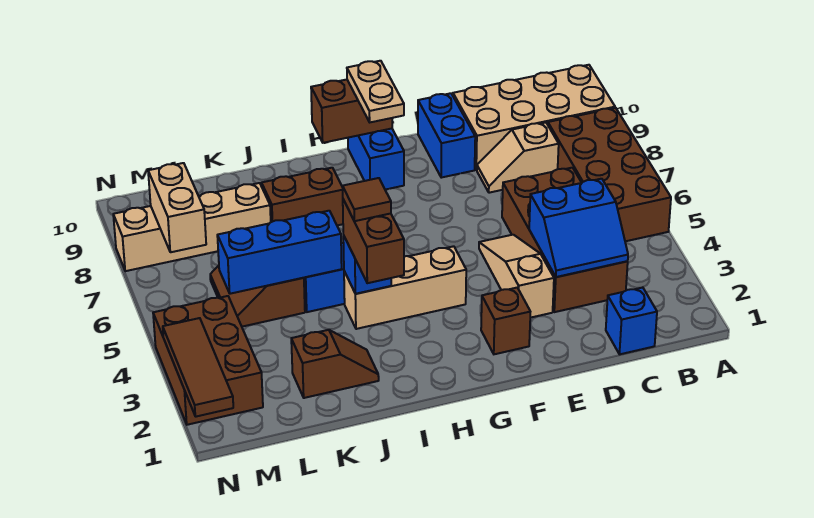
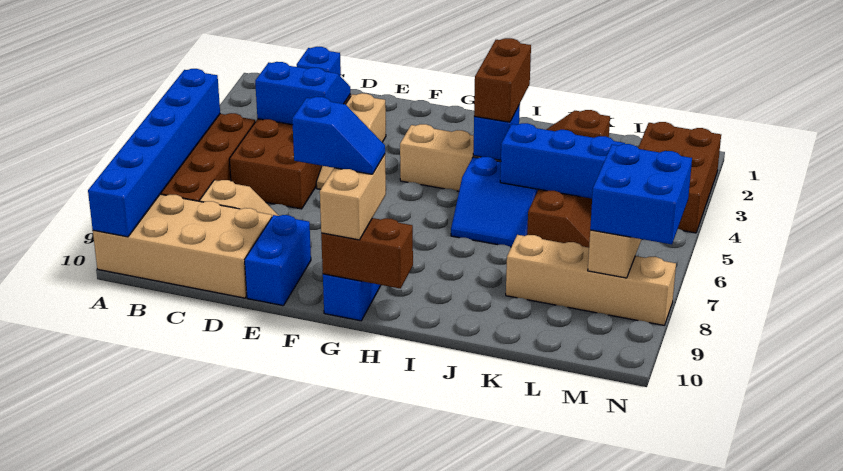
none -> blue brick A5:A10 level 2
brown brick F2 level 1 -> none
none -> blue slope F9:G9 level 4 top F
tan plate G9:G10 level 3 -> tan brick G9:G10 level 3
brown tile I4 level 4 -> none
brown brick I8:J8 level 1 -> none
none -> blue brick M7:N8 level 3
brown tile N1:N3 level 2 -> none

